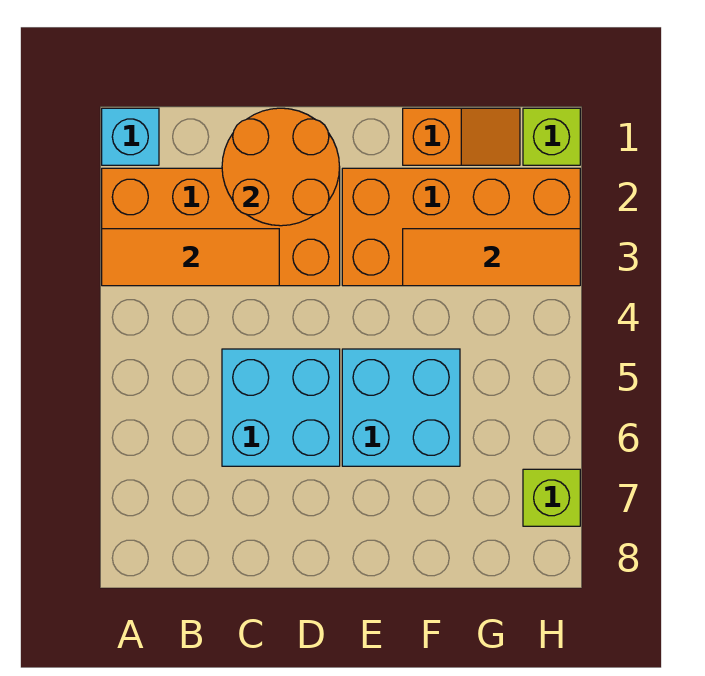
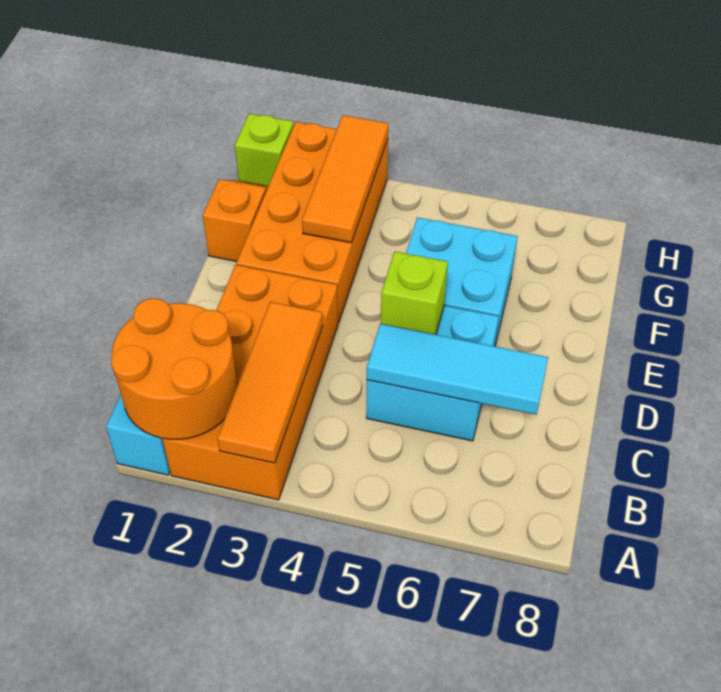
orange round brick C1:D2 level 2 -> orange round brick A1:B2 level 2
none -> cyan tile C5:C7 level 2
lime brick H7 level 1 -> lime brick D5 level 2

